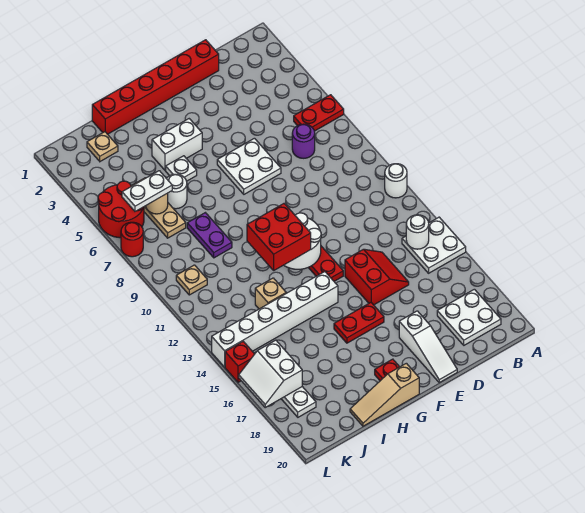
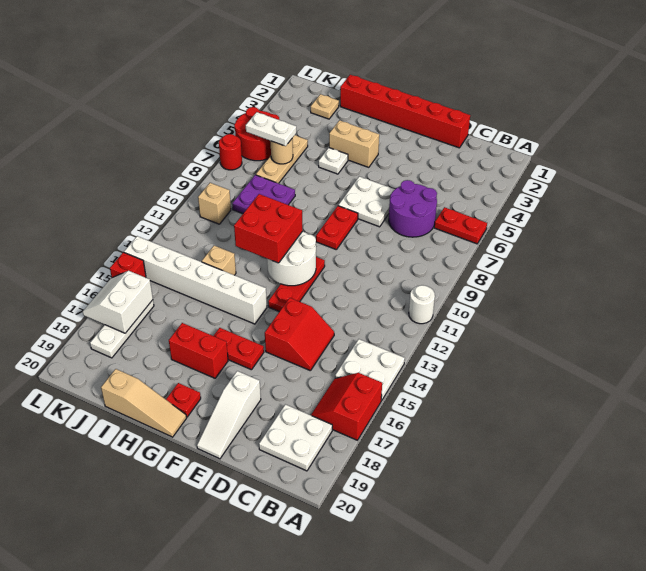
none -> red slope A16:B17 level 1 top A
white round brick B14 level 2 -> none
purple round brick C7 level 1 -> purple round brick C6:D7 level 1
none -> red plate F8:F9 level 1
white brick G4:H4 level 1 -> tan brick G4:H4 level 1
none -> red brick G17:H17 level 1
tan slope G20:I20 level 1 top G -> tan slope G20:I20 level 1 top I
white round brick I6 level 1 -> none
purple plate I8:I9 level 1 -> purple plate I8:J9 level 1
tan plate K10 level 1 -> tan brick K10 level 1

